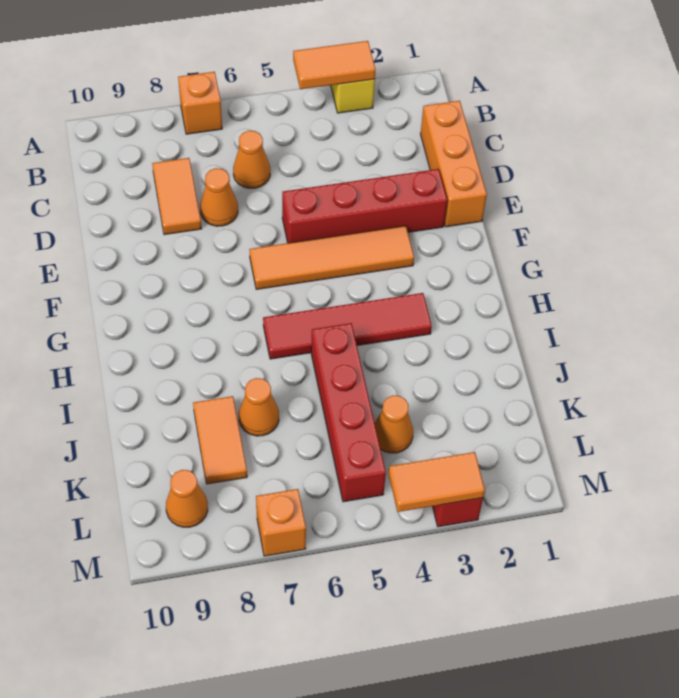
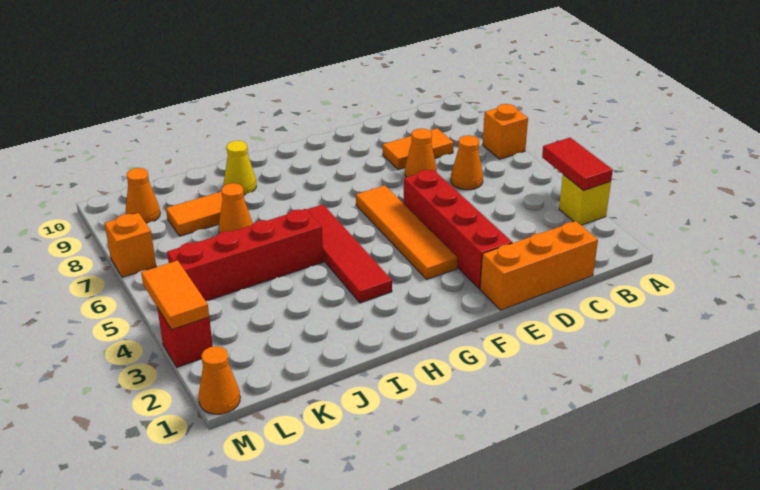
orange tile A3:A4 level 2 -> red tile A3:A4 level 2
none -> yellow cone I9 level 1
orange cone K4 level 1 -> orange cone M1 level 1

